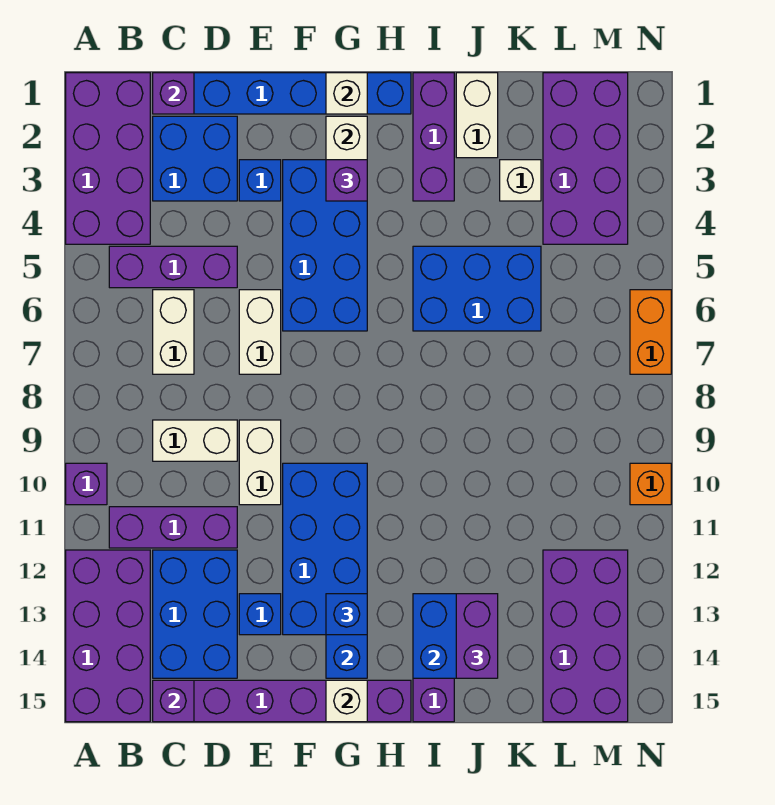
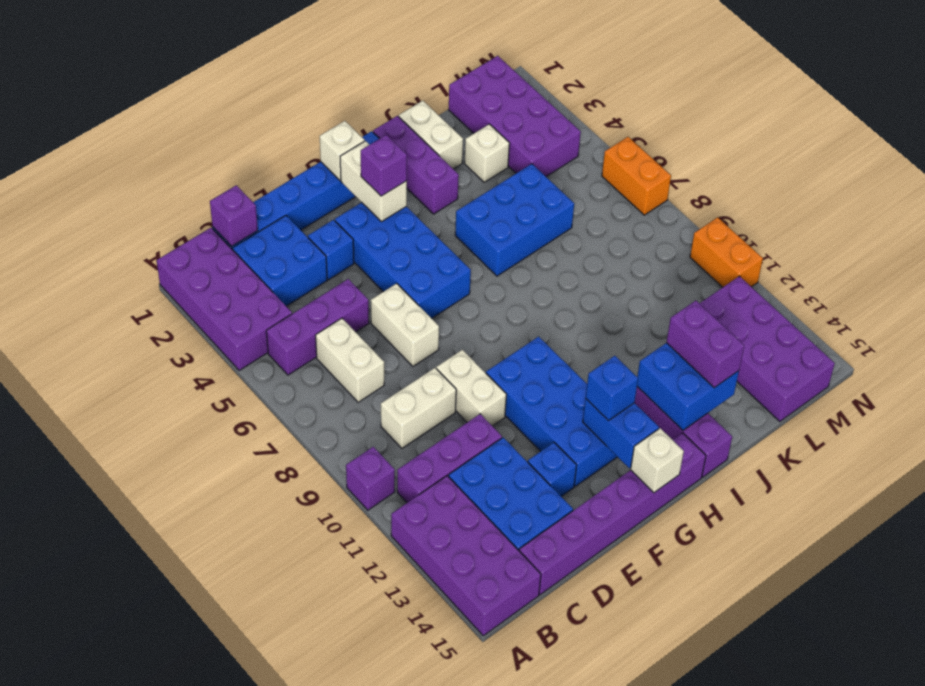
purple brick C15 level 2 -> none
orange brick N10 level 1 -> orange brick N10:N11 level 1

